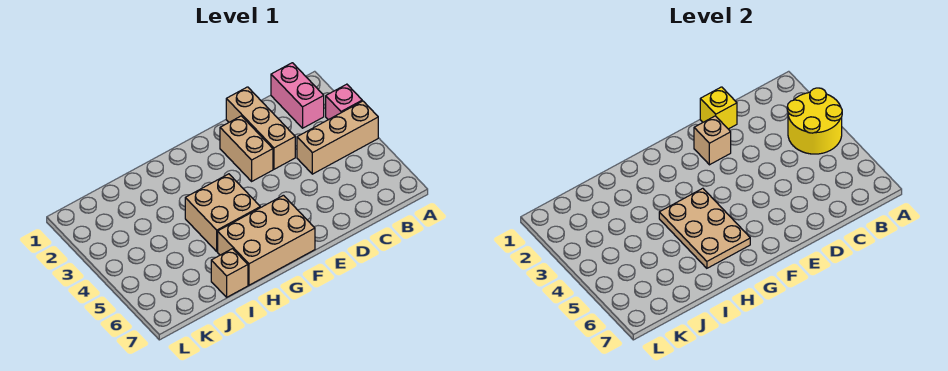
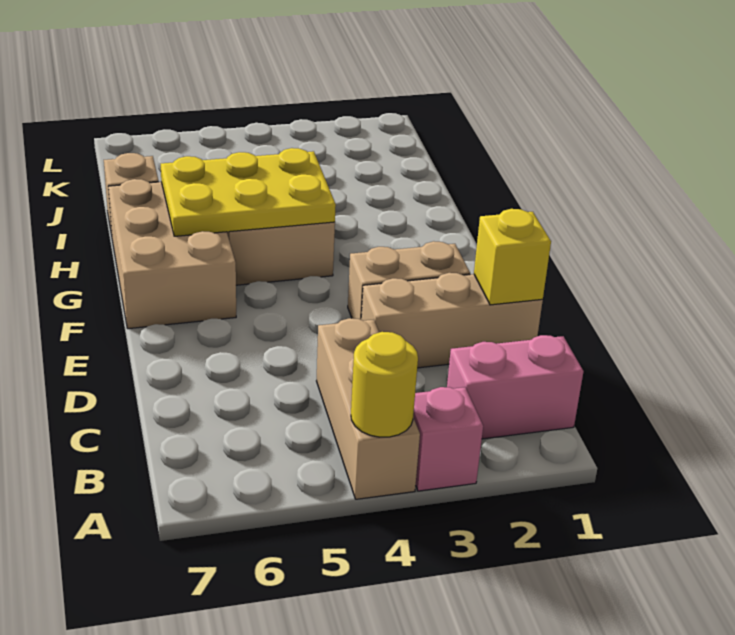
yellow round brick A3:B4 level 2 -> yellow round brick A4 level 2
tan brick E2 level 2 -> none
tan plate G4:H6 level 2 -> yellow plate G4:H6 level 2

